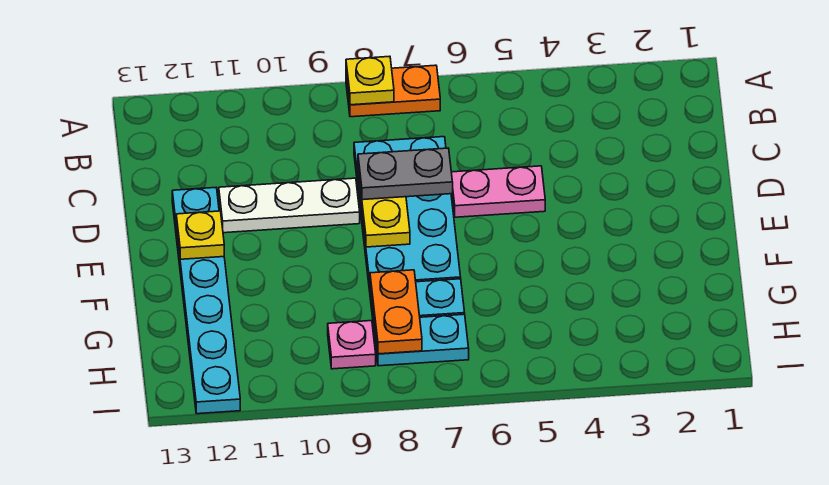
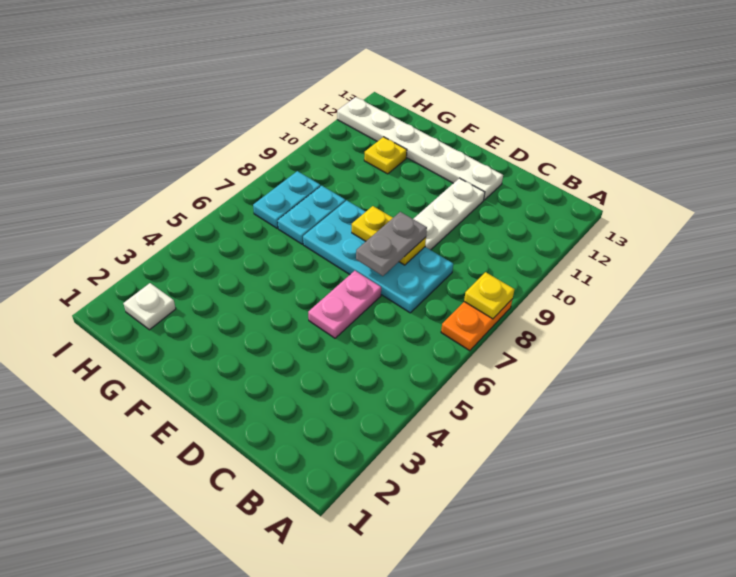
cyan plate D12:I12 level 1 -> white plate D12:I12 level 1
yellow plate E12 level 2 -> yellow plate G11 level 1
orange plate G8:H8 level 2 -> none
none -> white plate H2 level 1
pink plate H9 level 1 -> none

